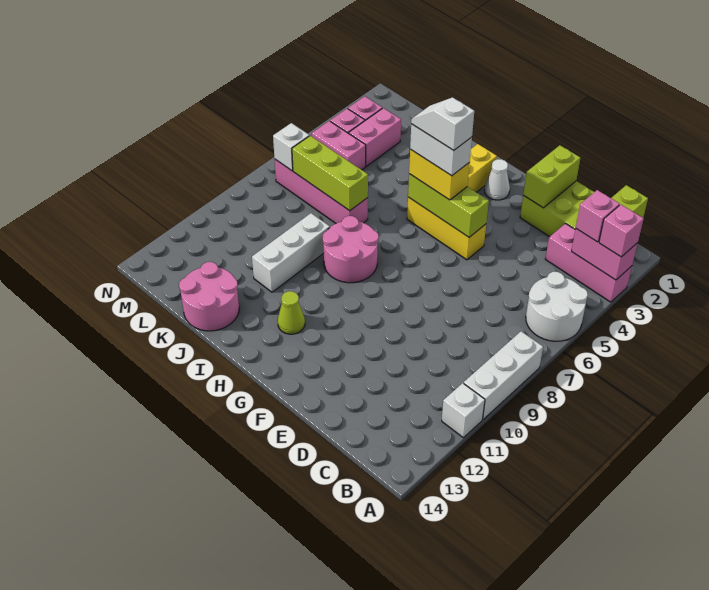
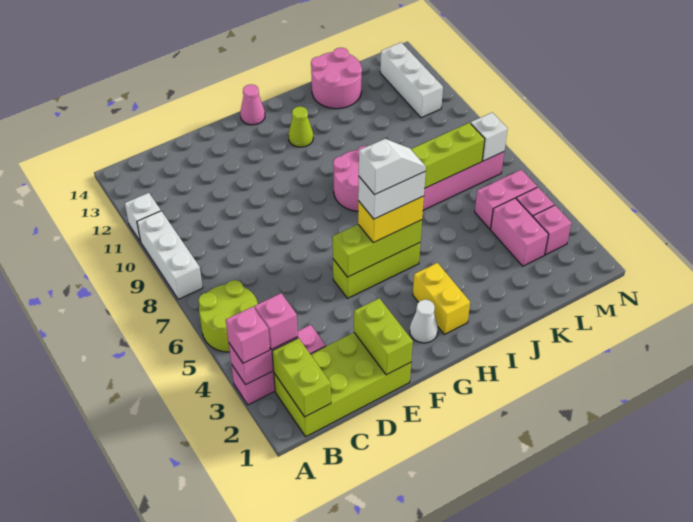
white round brick A5:B6 level 1 -> lime round brick A5:B6 level 1
yellow brick F5:H5 level 1 -> lime brick F5:H5 level 1
none -> pink cone G14 level 1
white brick J9:J11 level 1 -> white brick M11:M13 level 1

